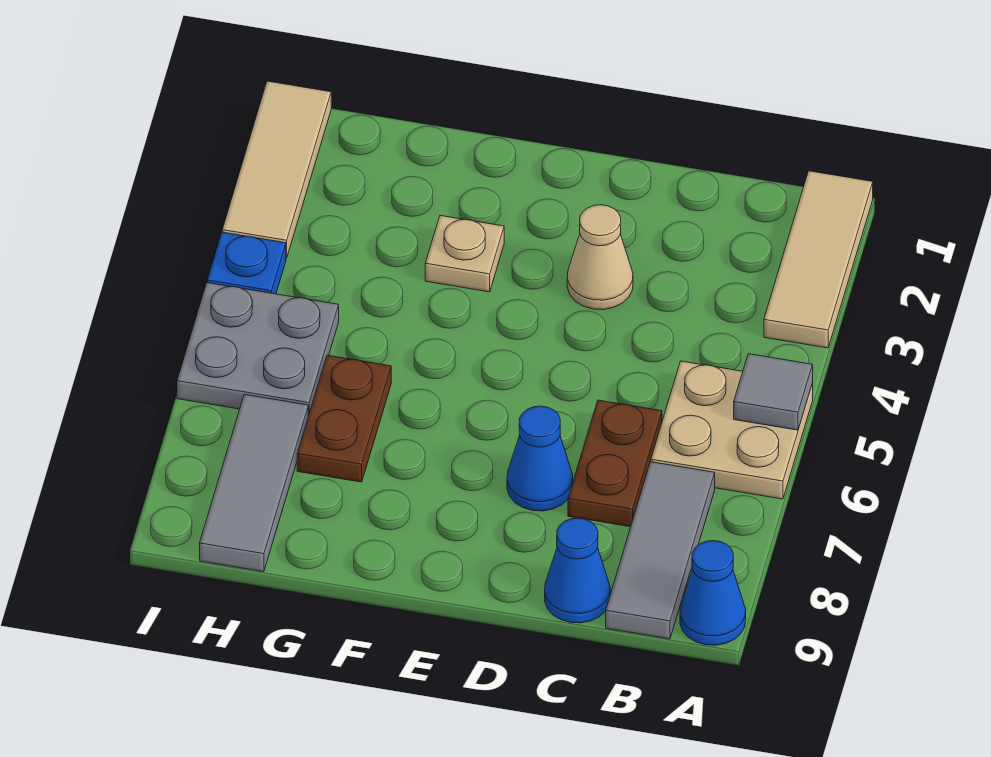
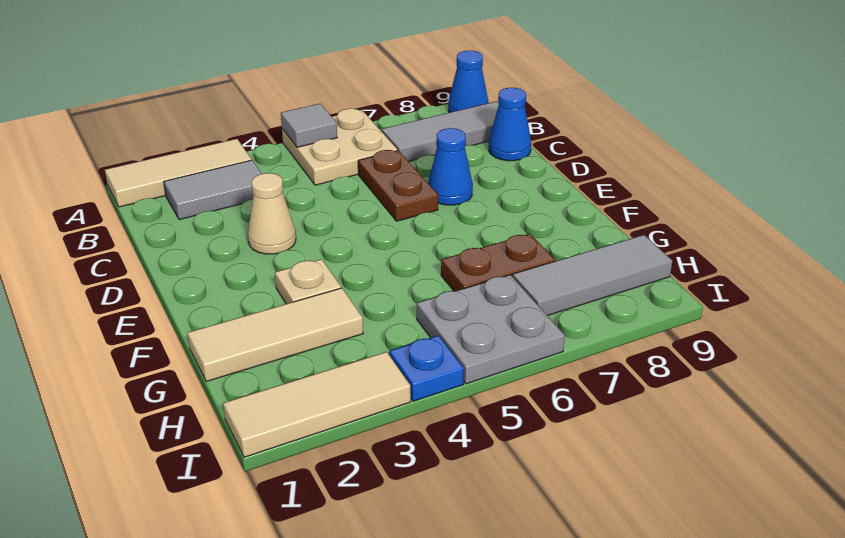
none -> grey tile B2:B3 level 1
brown plate C6:C7 level 1 -> brown plate C6:D6 level 1
none -> tan tile G1:G3 level 1

